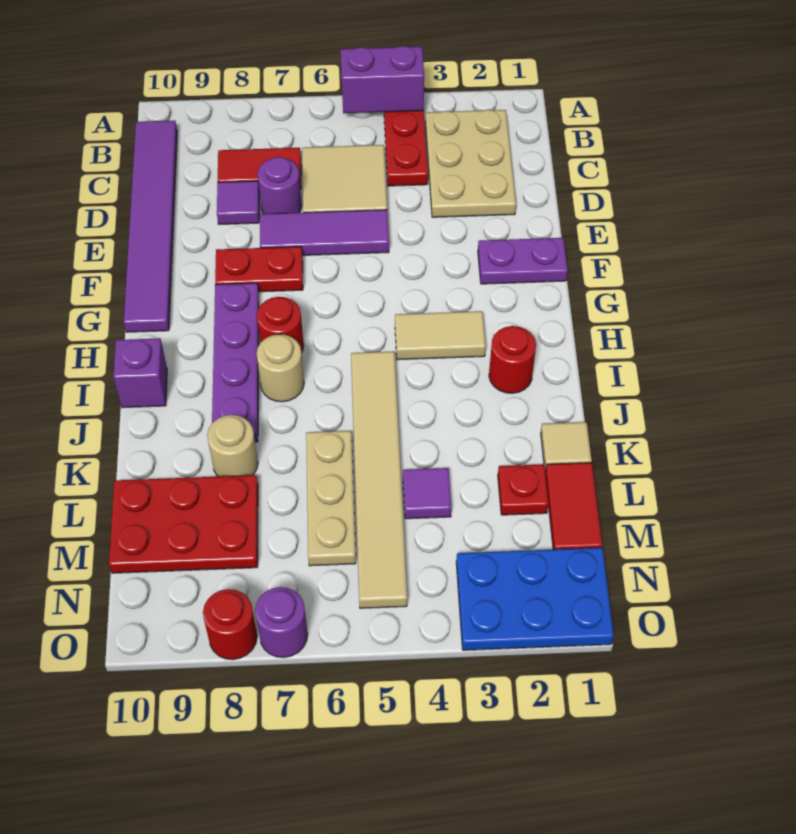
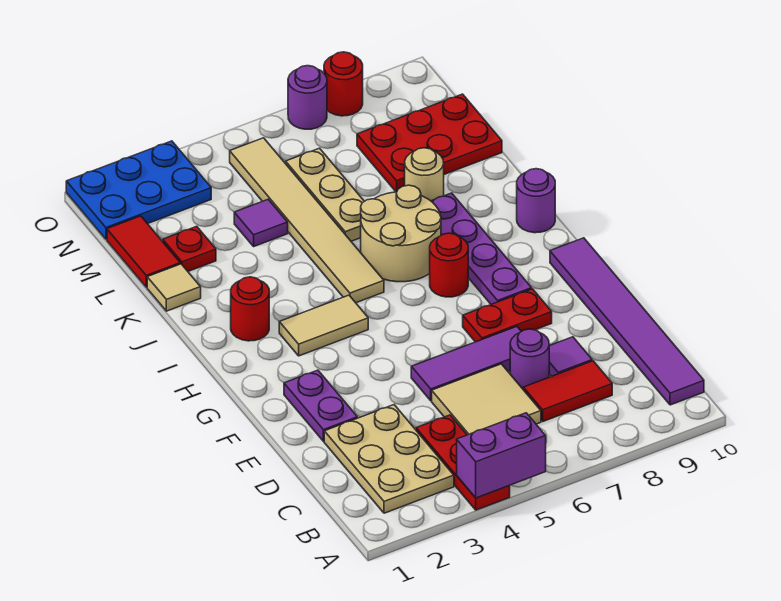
purple plate F1:F2 level 1 -> purple plate E2:F2 level 1
tan round brick I7 level 1 -> tan round brick I6:J7 level 1
purple brick I10 level 1 -> purple round brick I10 level 1

